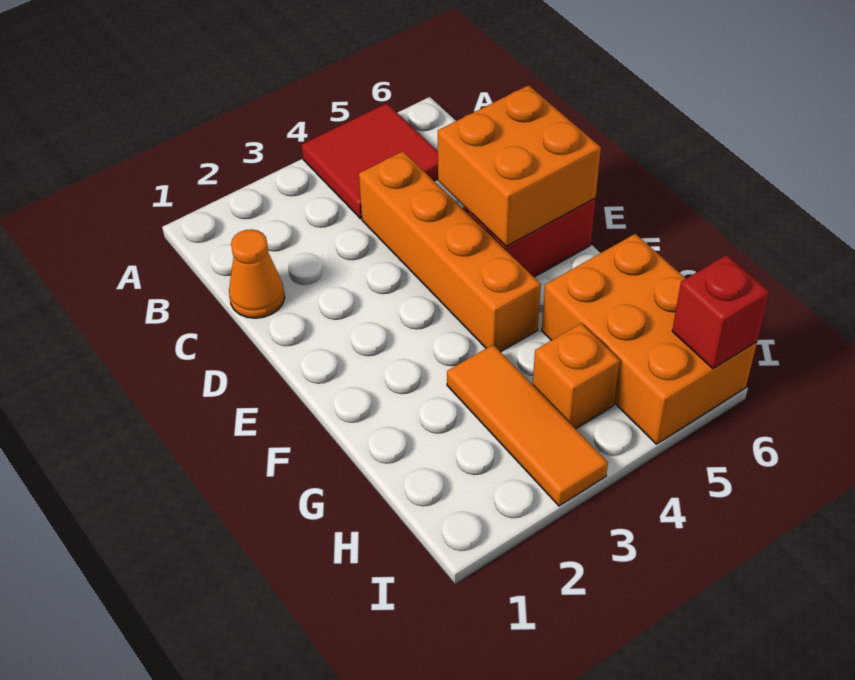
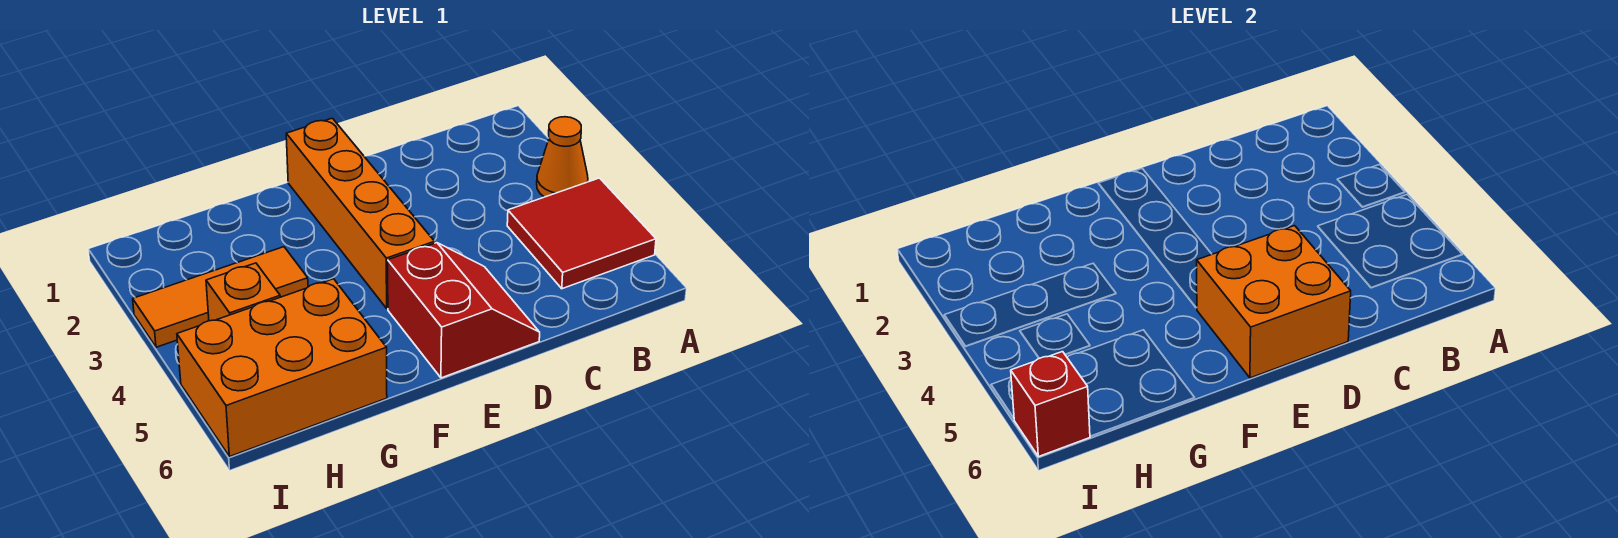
orange cone C1 level 1 -> orange cone A3 level 1
orange brick C4:F4 level 1 -> orange brick E1:E4 level 1

